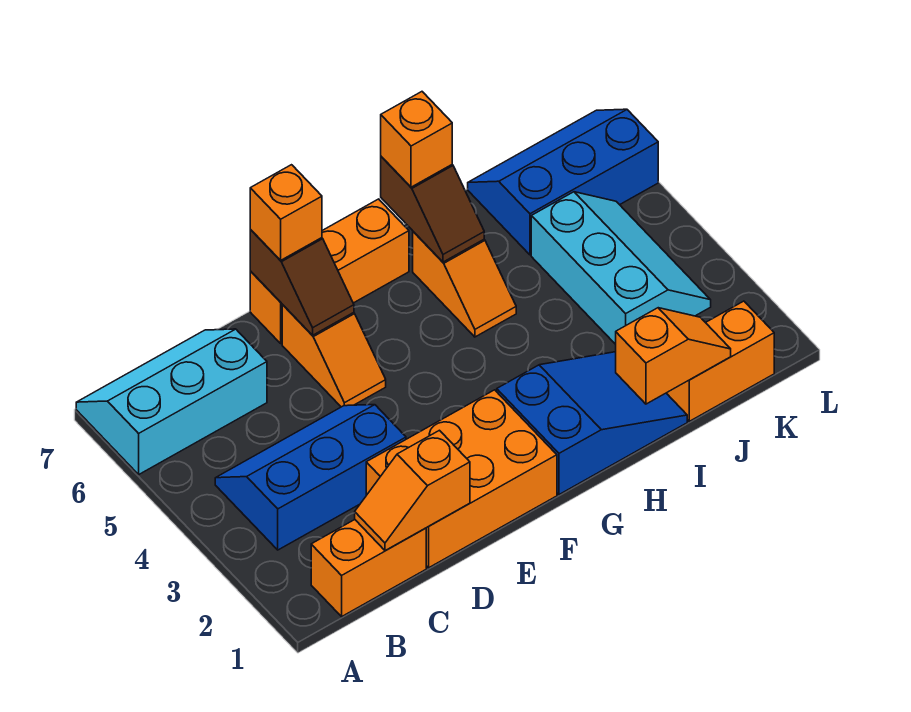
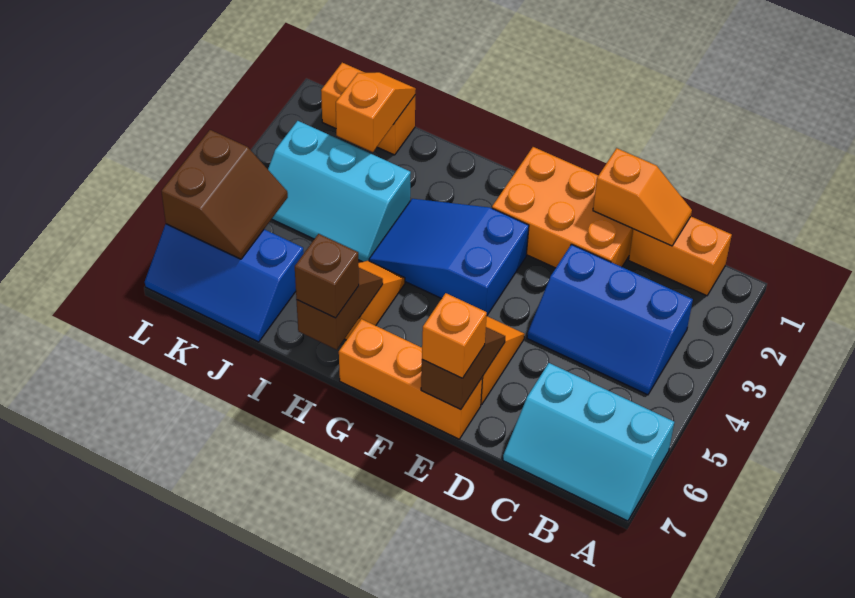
blue slope G1:I2 level 1 top G -> blue slope F3:H4 level 1 top F
orange brick H7 level 3 -> brown brick H7 level 3
orange slope I1:J1 level 2 top I -> orange slope J1:J2 level 2 top 2
cyan slope J3:K5 level 1 top J -> cyan slope I3:K4 level 1 top 3
none -> brown slope K5:L6 level 2 top L

